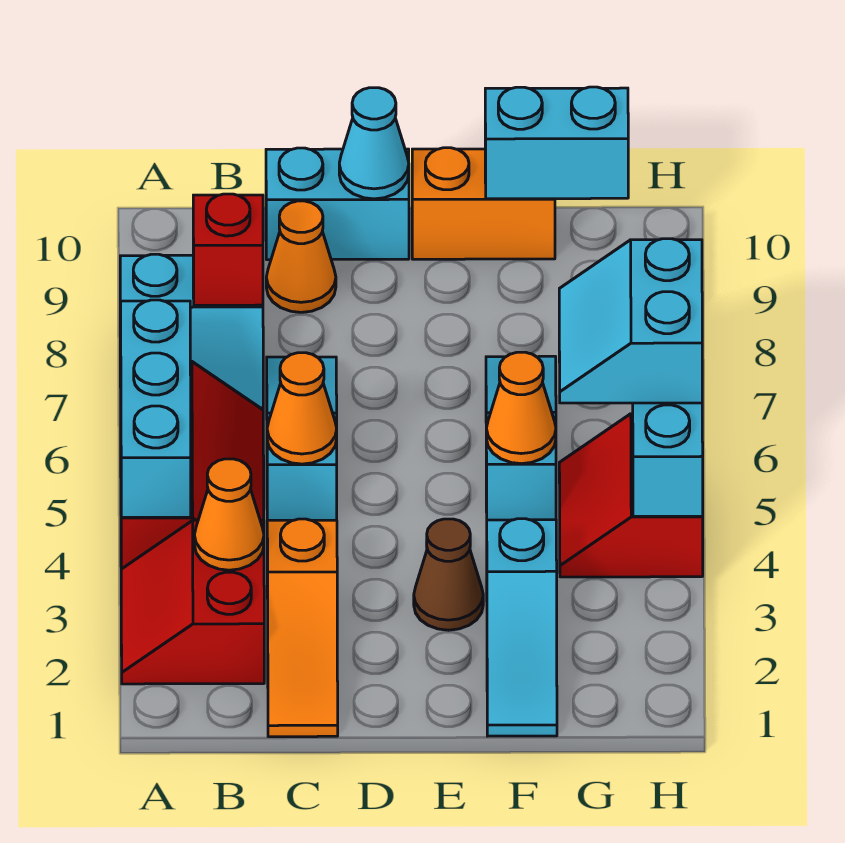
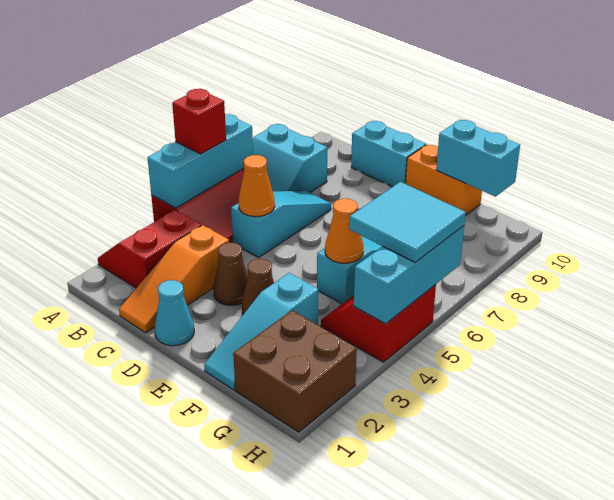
orange cone B3 level 2 -> none
red brick B8 level 2 -> red brick A5 level 3
orange cone C9 level 1 -> none
none -> brown cone D3 level 1
cyan cone D10 level 2 -> cyan cone D1 level 1
none -> brown brick G1:H2 level 1
cyan slope G5:H6 level 3 top H -> cyan tile G5:H6 level 3

